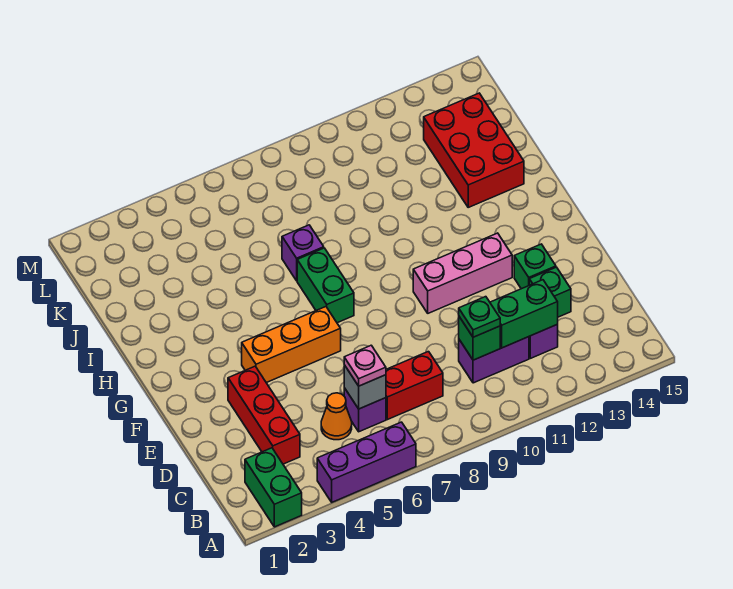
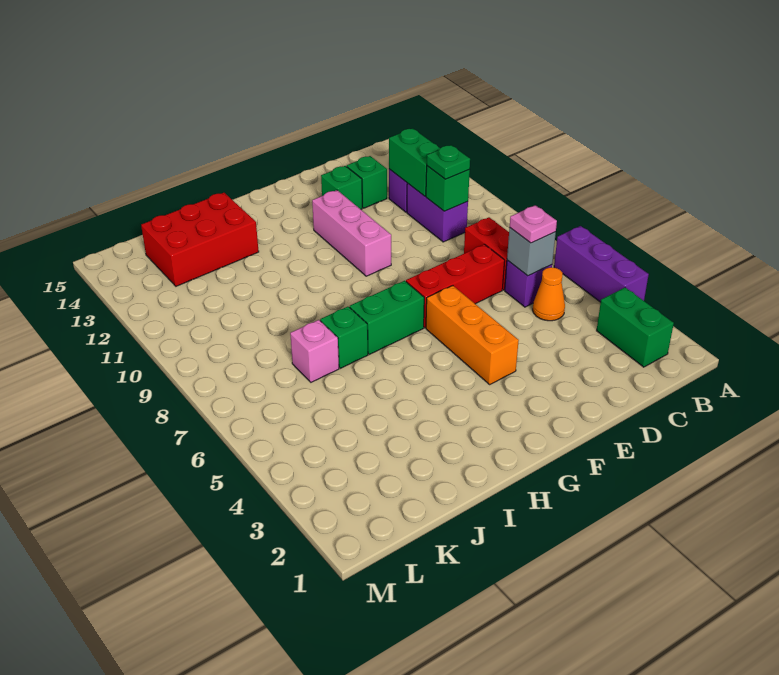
green brick A2:B2 level 1 -> green brick B2:B3 level 1
red brick C3:E3 level 1 -> red brick D7:F7 level 1
purple brick I7 level 1 -> green brick I7 level 1
none -> pink brick J7 level 1

